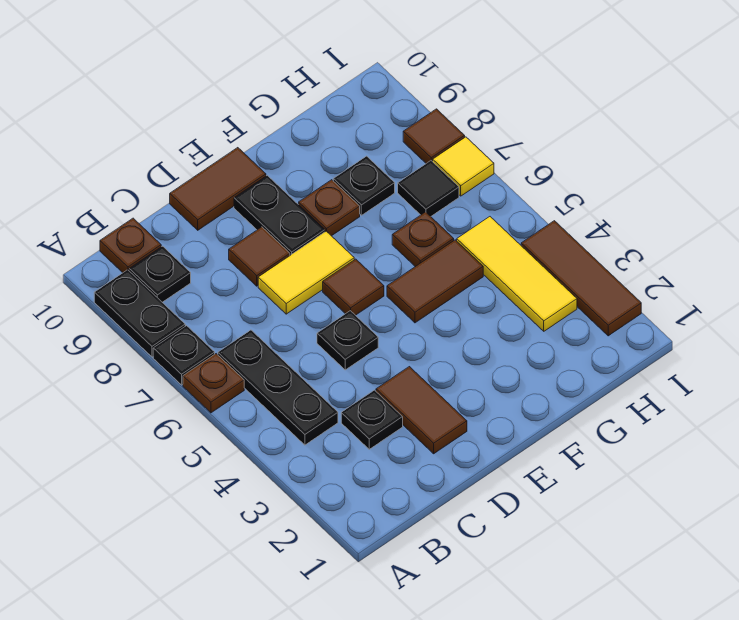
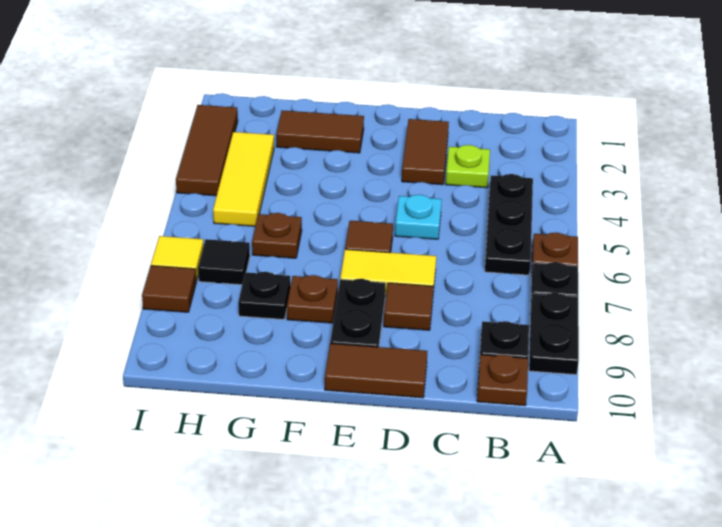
black plate C3 level 1 -> lime plate C3 level 1
black plate D5 level 1 -> cyan plate D5 level 1
brown tile F5:G5 level 1 -> brown tile F2:G2 level 1

